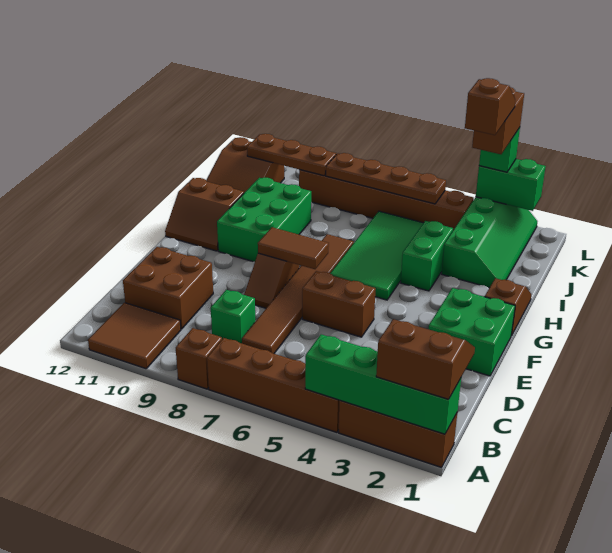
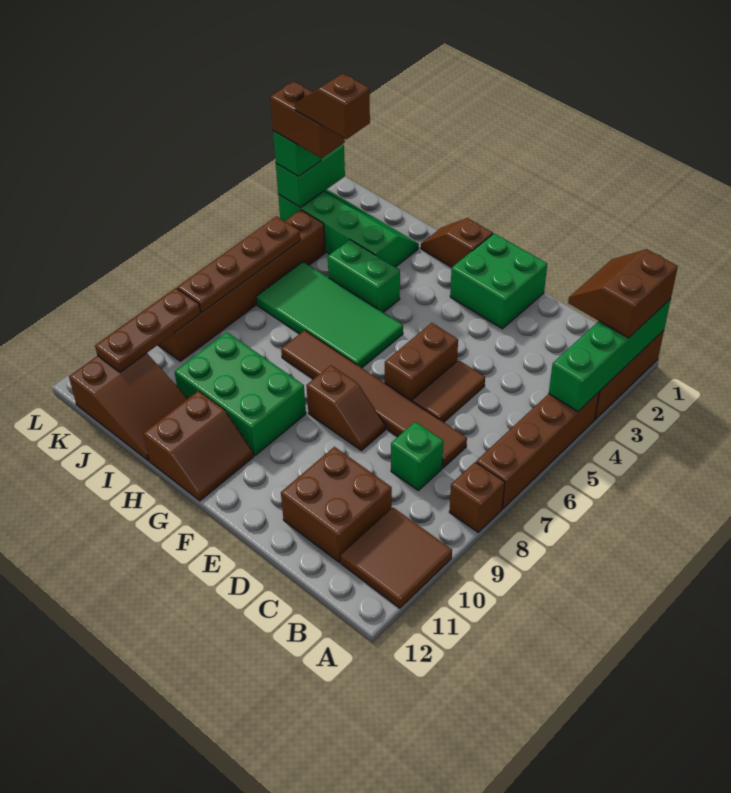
brown tile F7:F8 level 2 -> brown tile D5:D6 level 1

